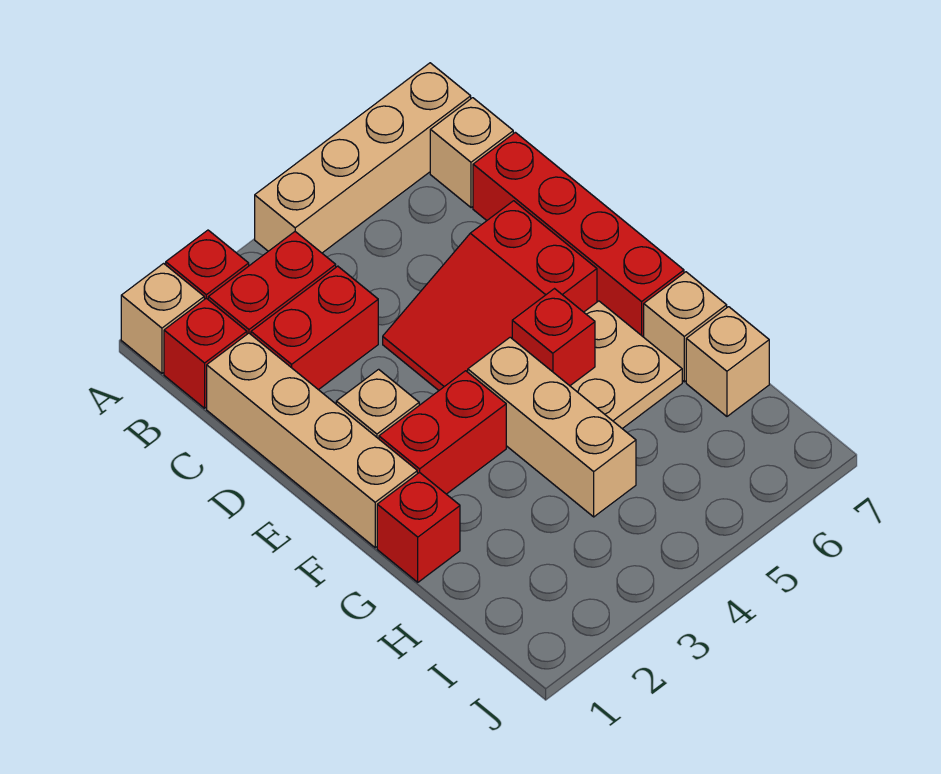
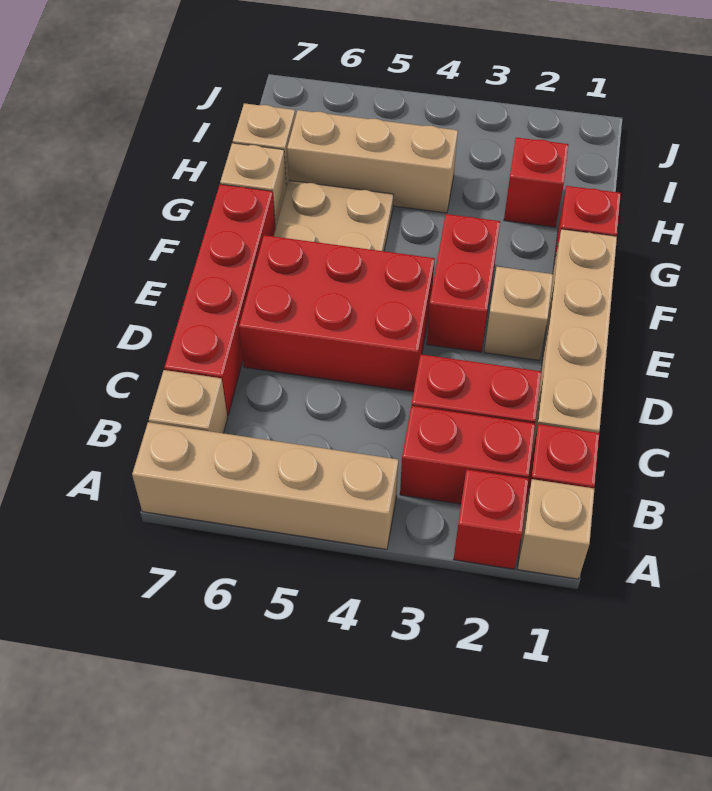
red slope D4:E6 level 1 top 6 -> red brick D4:E6 level 1
red brick F2:F3 level 1 -> red brick E3:F3 level 1
tan brick F4:H4 level 1 -> tan brick H4:H6 level 1
red brick F5 level 2 -> red brick H2 level 1

